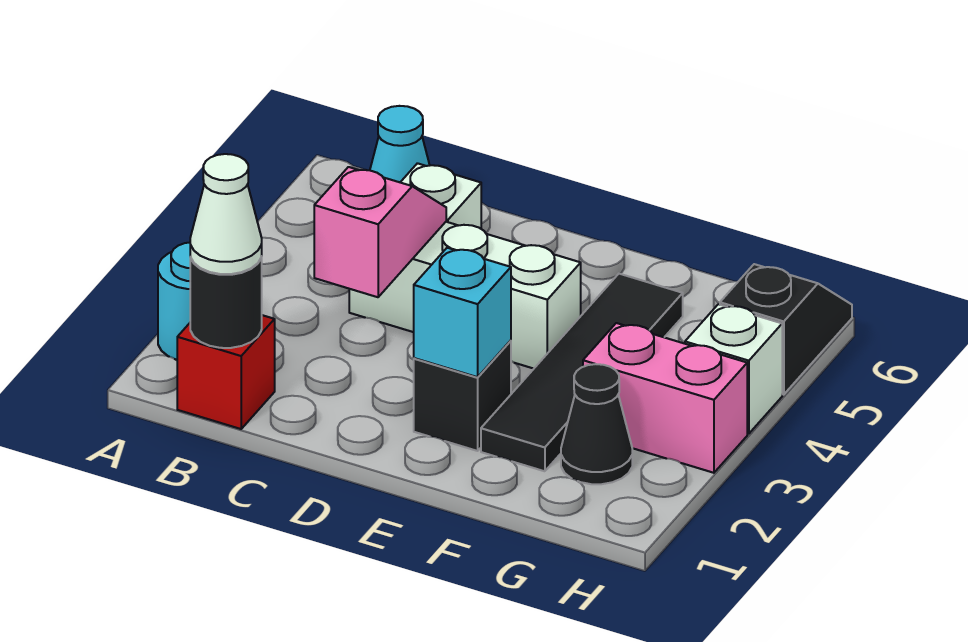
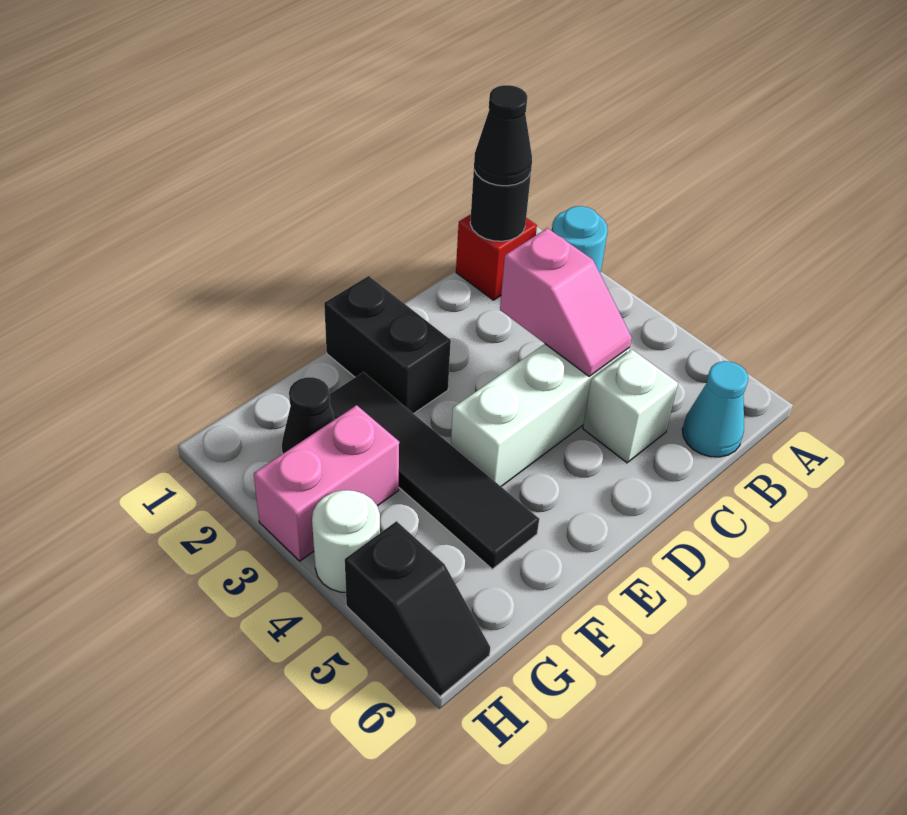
white cone B1 level 3 -> black cone B1 level 3
black brick E2 level 1 -> black brick E1:E2 level 1
cyan brick E2 level 2 -> none
white brick H4 level 1 -> white round brick H4 level 1

